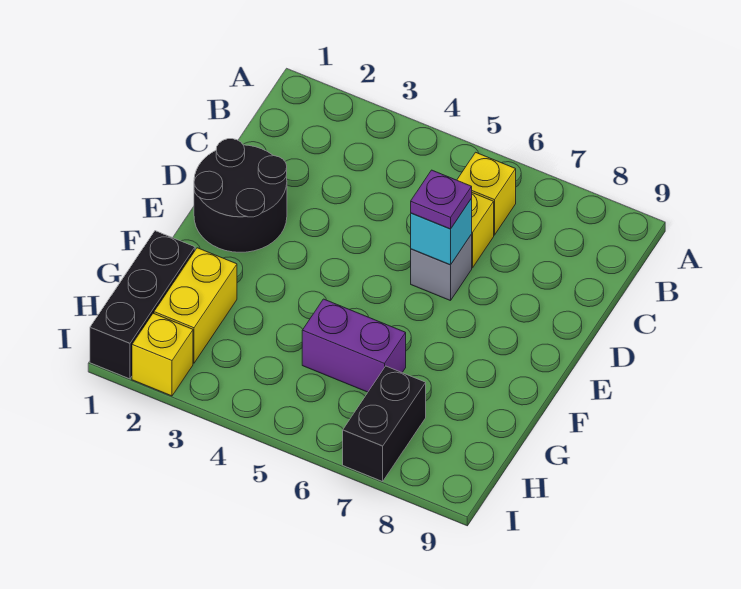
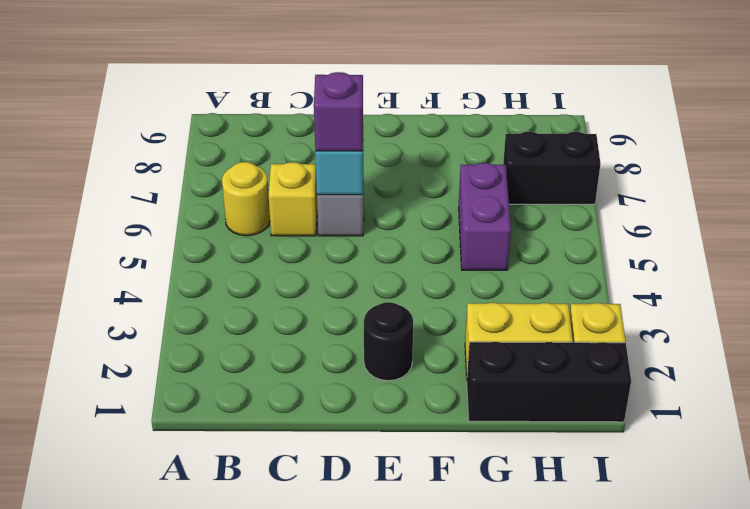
yellow brick B6 level 1 -> yellow round brick B6 level 1
black round brick D1:E2 level 1 -> black round brick E2 level 1
purple plate D6 level 3 -> purple brick D6 level 3

